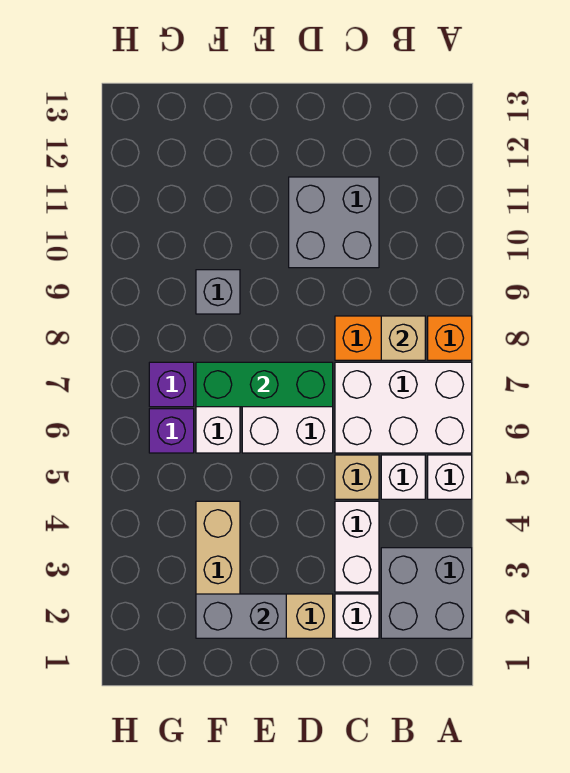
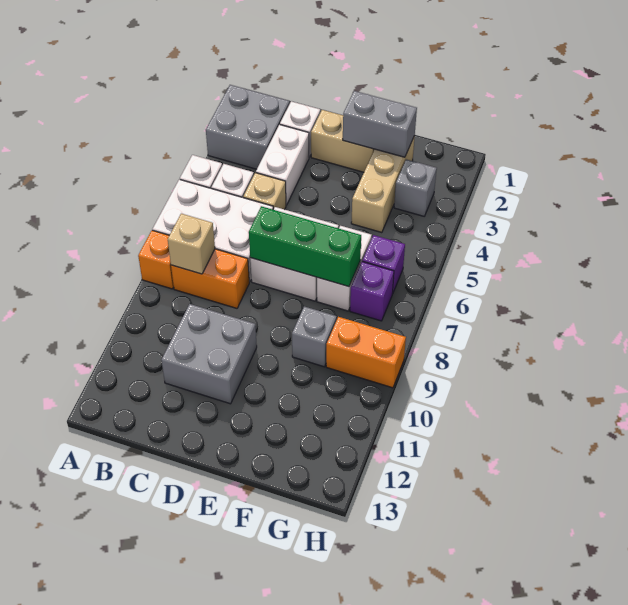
none -> grey brick G3 level 1
none -> orange brick G9:H9 level 1

